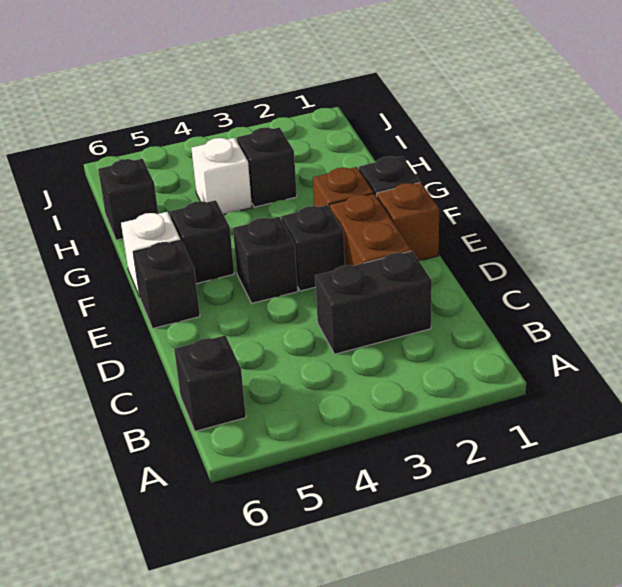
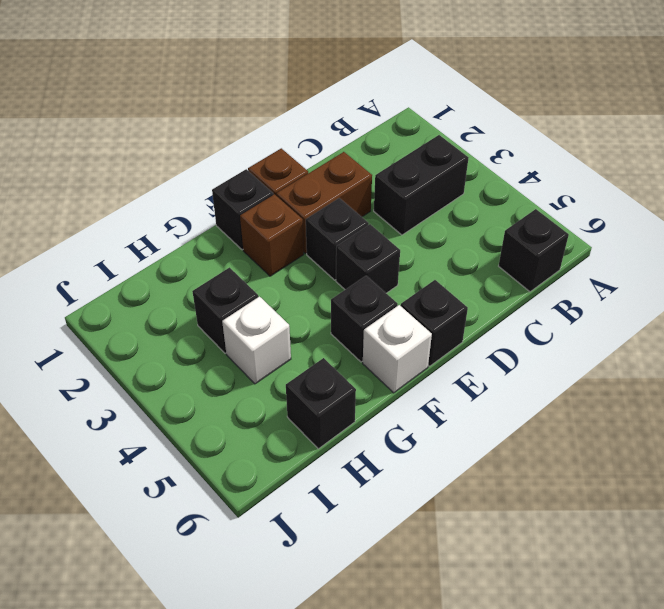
black brick C2:C3 level 1 -> black brick B3:C3 level 1

